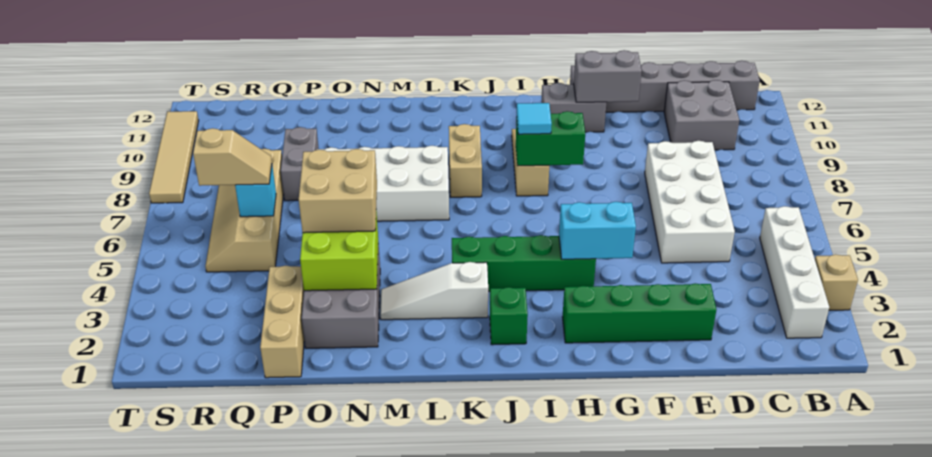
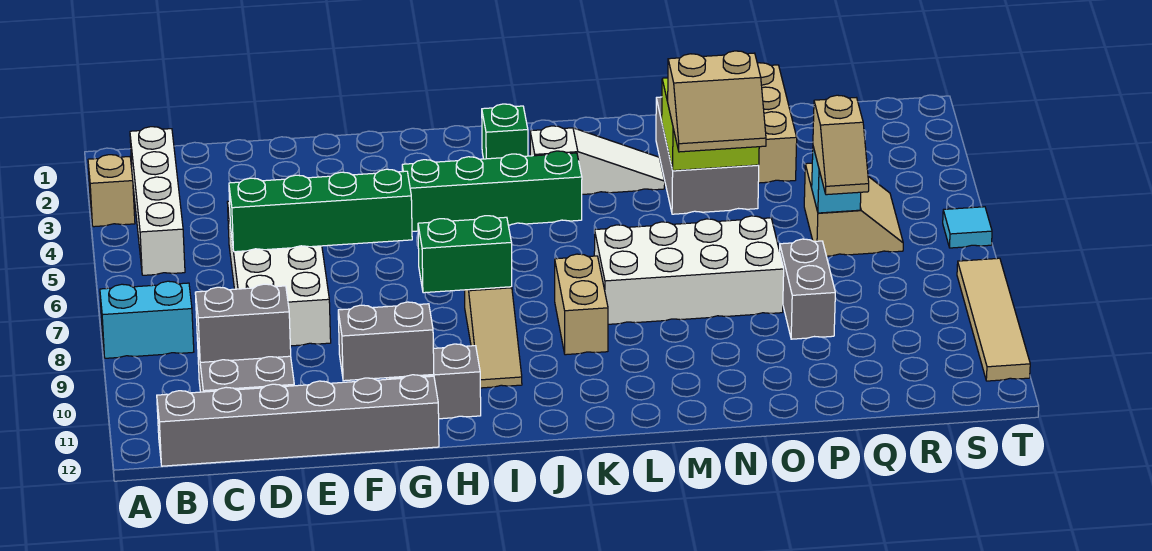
none -> grey brick C10:D10 level 2
green brick E2:H2 level 1 -> green brick D6:G6 level 2
cyan brick G4:H4 level 2 -> cyan brick A8:B8 level 1
cyan tile I8 level 3 -> cyan tile T6 level 1
tan brick N4:O5 level 3 -> tan slope N4:O5 level 3 top 4
tan slope Q5:R8 level 1 top Q -> tan slope Q5:R6 level 1 top Q
tan slope Q6:R6 level 3 top R -> tan slope Q6:Q7 level 3 top 6

